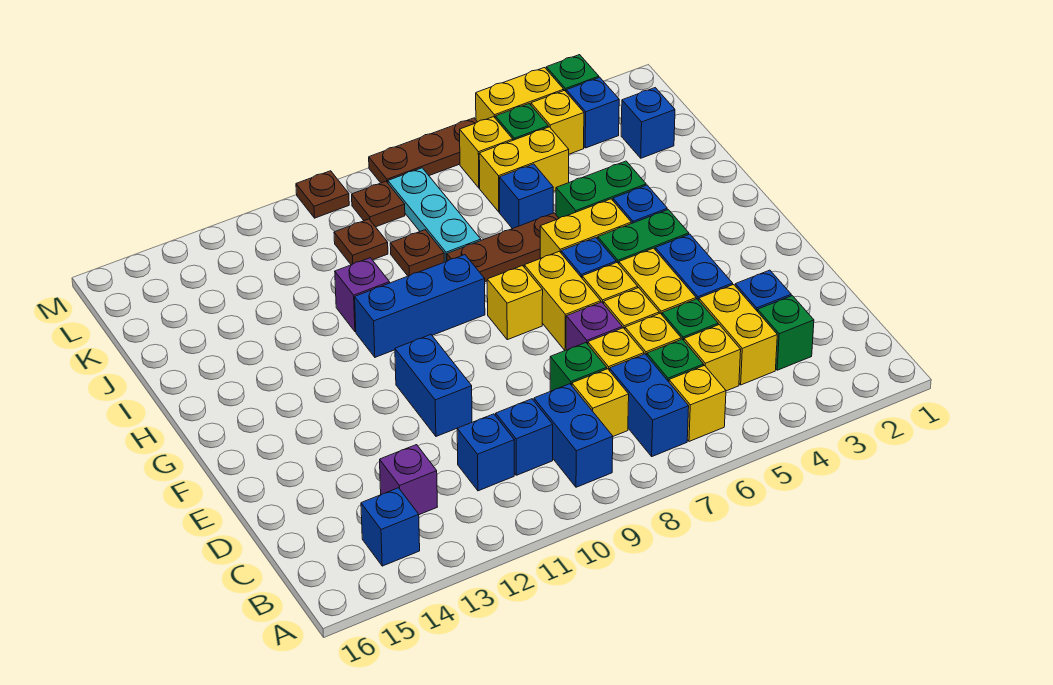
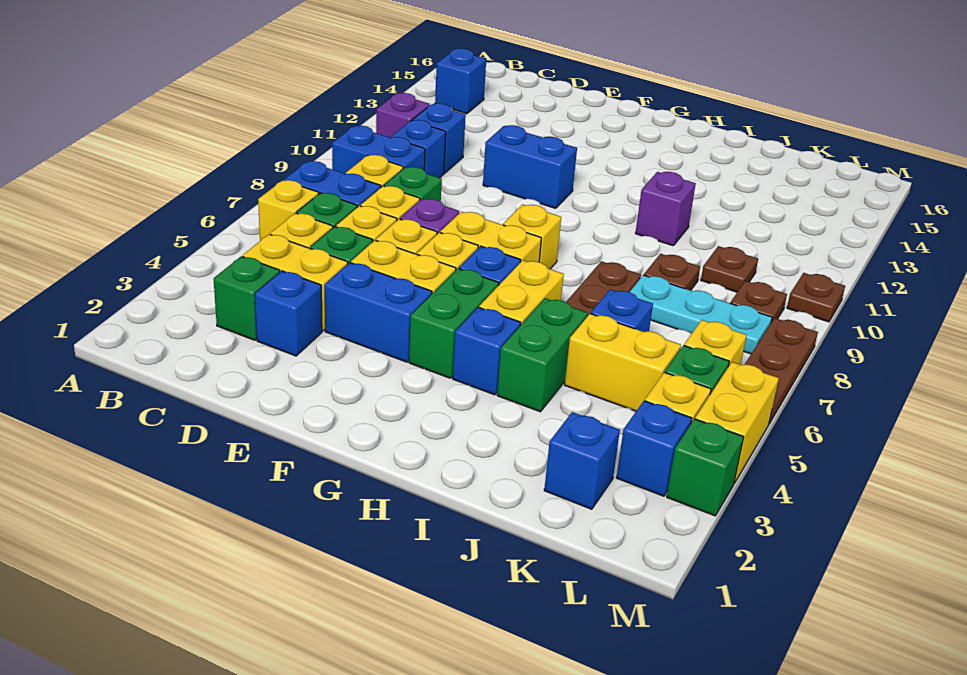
purple brick C13 level 1 -> purple brick B11 level 1
blue brick H9:H11 level 1 -> none
yellow brick K5:K6 level 1 -> yellow brick J5:K5 level 1

